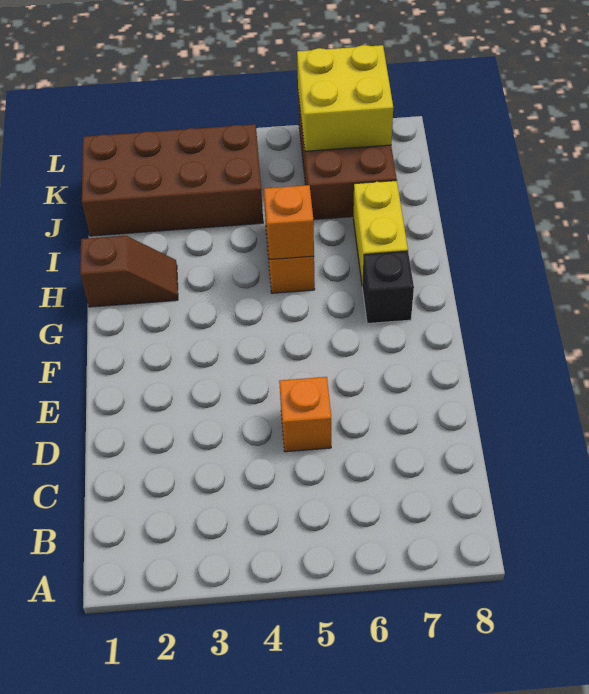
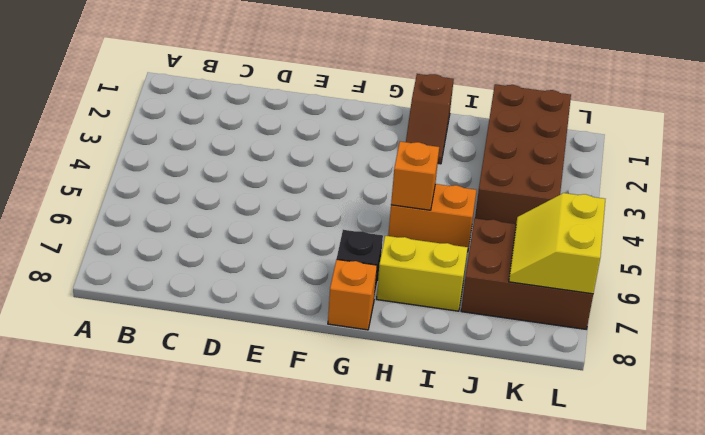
orange brick D5 level 1 -> orange brick G8 level 1
yellow brick K6:L7 level 2 -> yellow slope K6:L7 level 2 top L

